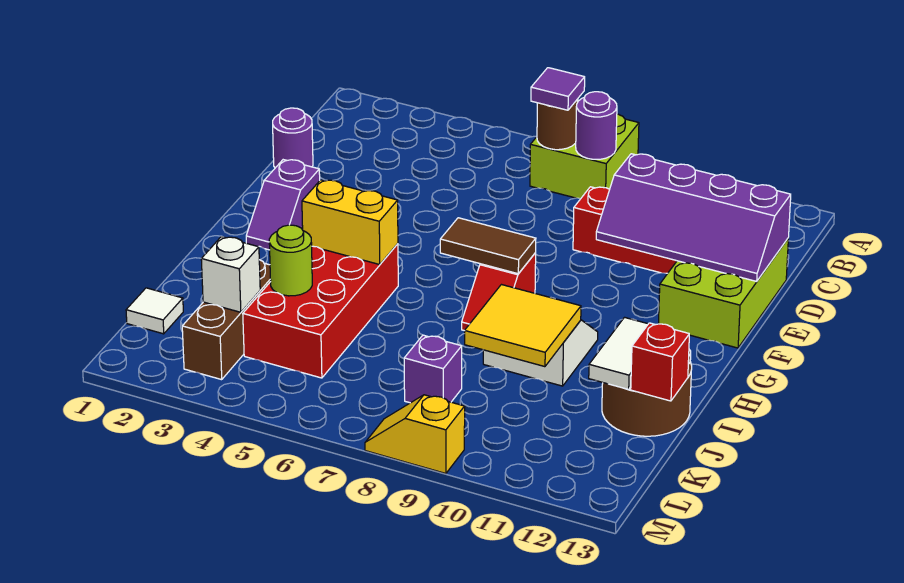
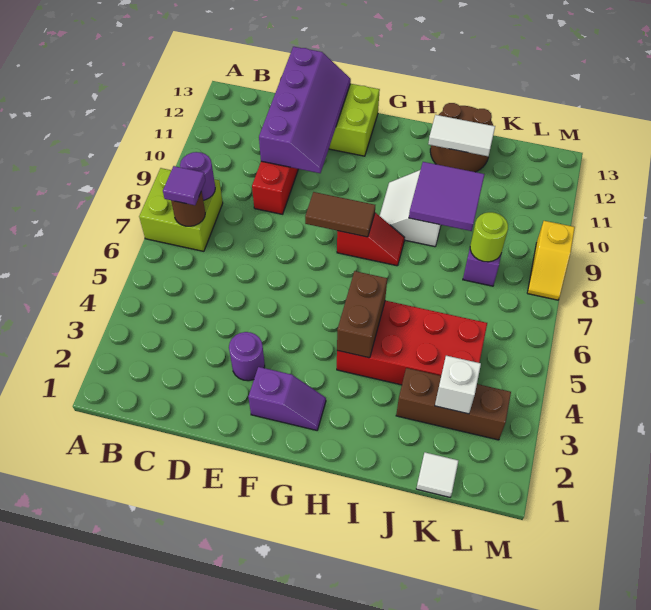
purple round brick D1 level 1 -> purple round brick E3 level 1
brown tile G7:G8 level 2 -> brown tile F8:G8 level 2
yellow brick H4:H5 level 2 -> brown brick H4:H5 level 2
yellow tile I9:J10 level 2 -> purple tile I9:J10 level 2
lime round brick J4 level 2 -> lime round brick K8 level 2
red brick J13 level 2 -> none

